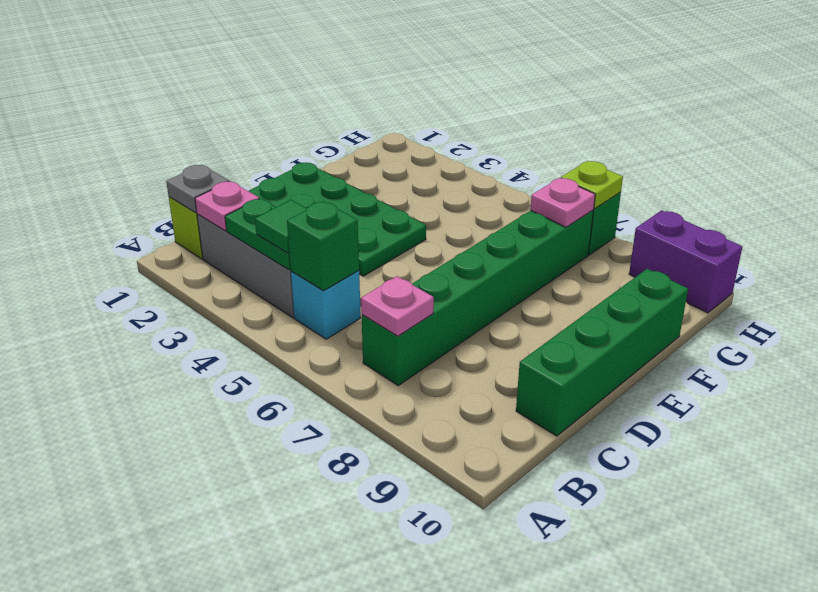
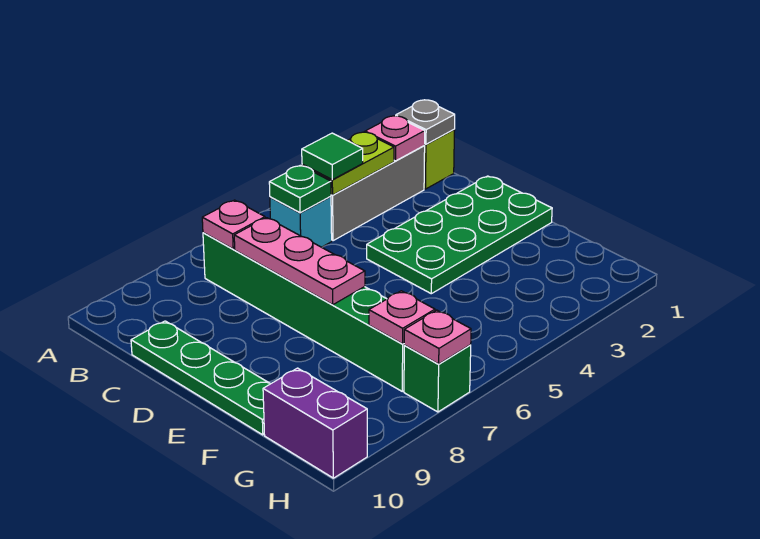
green plate B3:B4 level 2 -> lime plate B3:B4 level 2
green brick B5 level 2 -> green plate B5 level 2
none -> pink plate C7:E7 level 2
green brick C10:F10 level 1 -> green plate C10:F10 level 1
lime plate H7 level 2 -> pink plate H7 level 2
purple brick H9:H10 level 1 -> purple brick G10:H10 level 1

